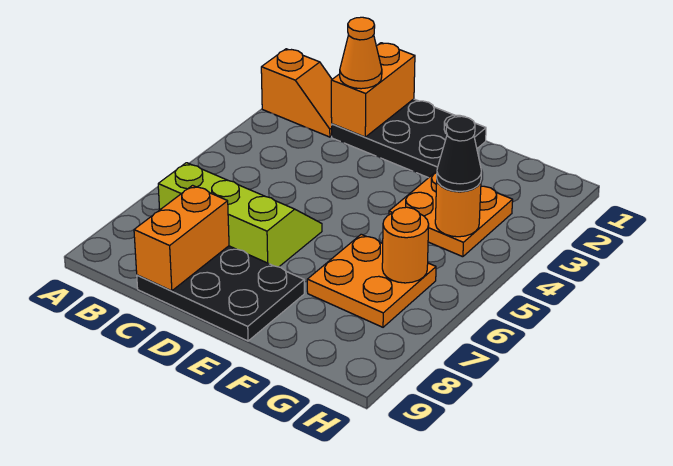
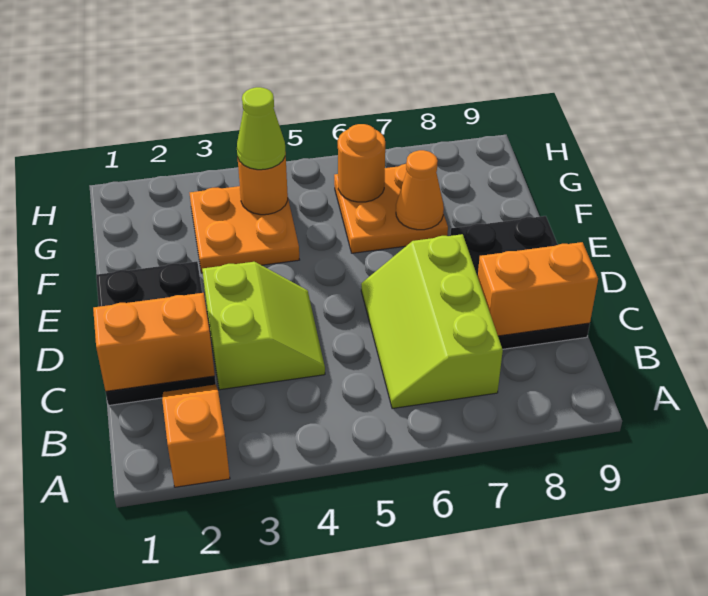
orange cone C2 level 3 -> orange cone F7 level 2
none -> lime slope C3:D4 level 1 top 3
black cone G4 level 3 -> lime cone G4 level 3

